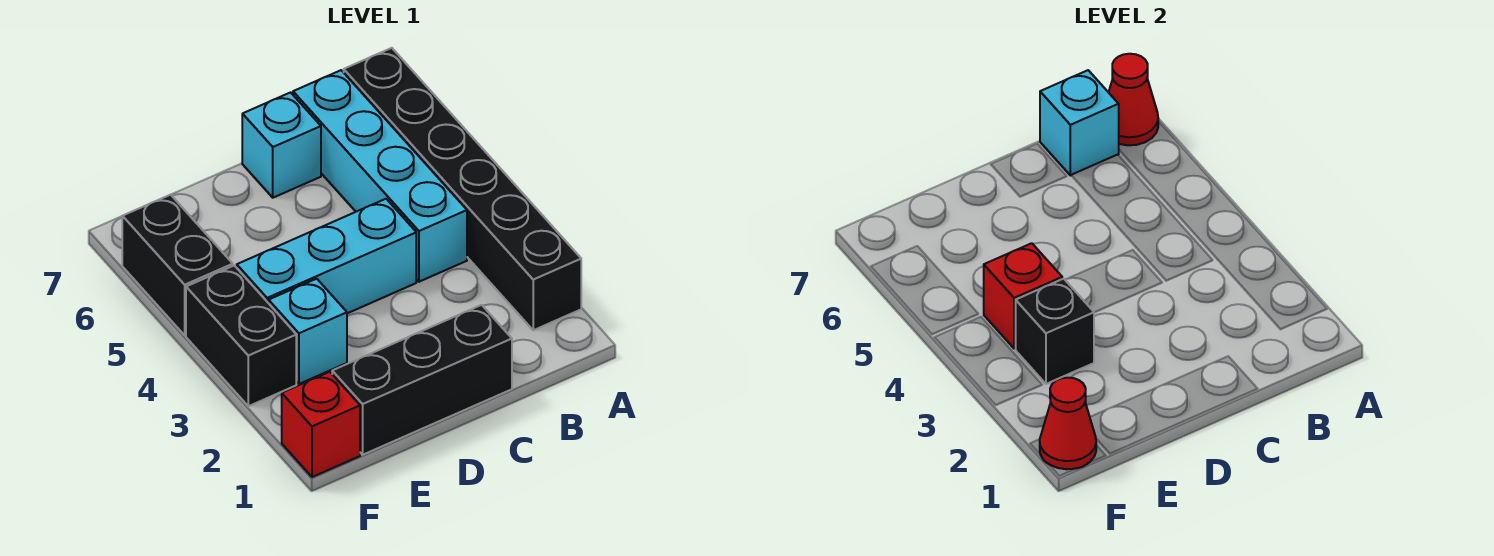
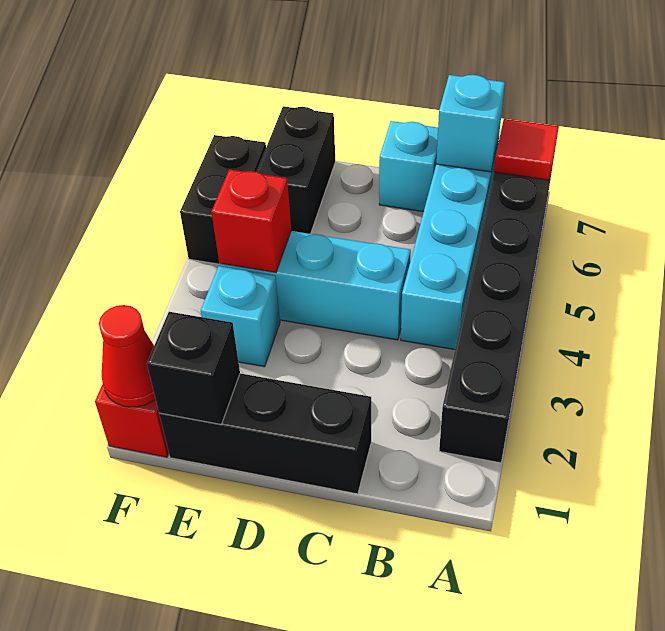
red cone A7 level 2 -> red tile A7 level 2
black brick E3 level 2 -> black brick E1 level 2
black brick F3:F4 level 1 -> black brick E6:E7 level 1

